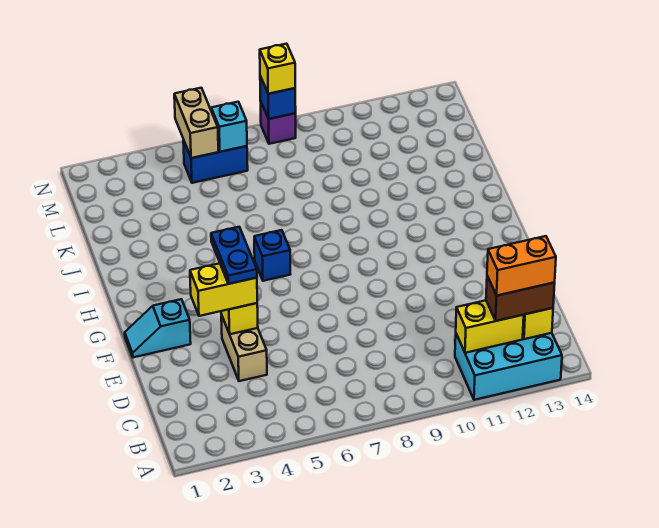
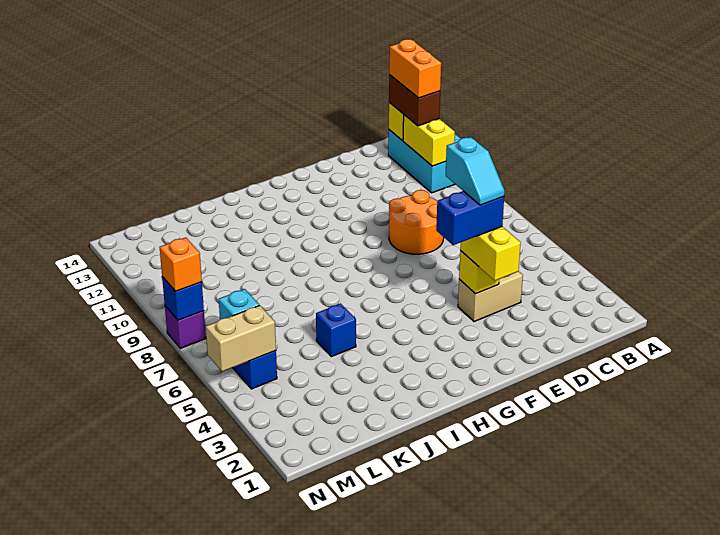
none -> orange round brick D8:E9 level 1
blue plate E4:F4 level 4 -> blue brick E4:F4 level 4
cyan slope F1:F2 level 1 top 2 -> cyan slope E4:E5 level 5 top 5
blue brick H6 level 1 -> blue brick J5 level 1
yellow brick N8 level 3 -> orange brick N8 level 3

